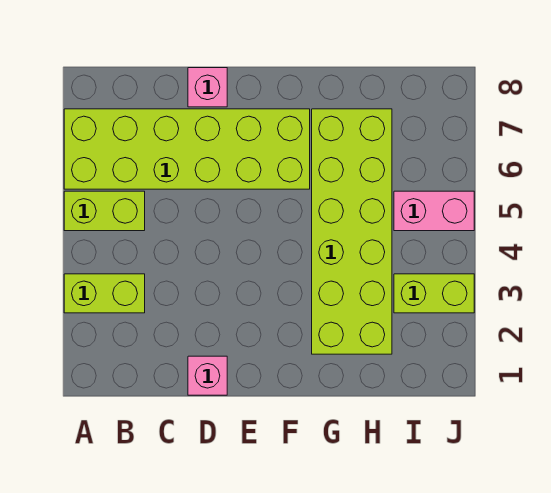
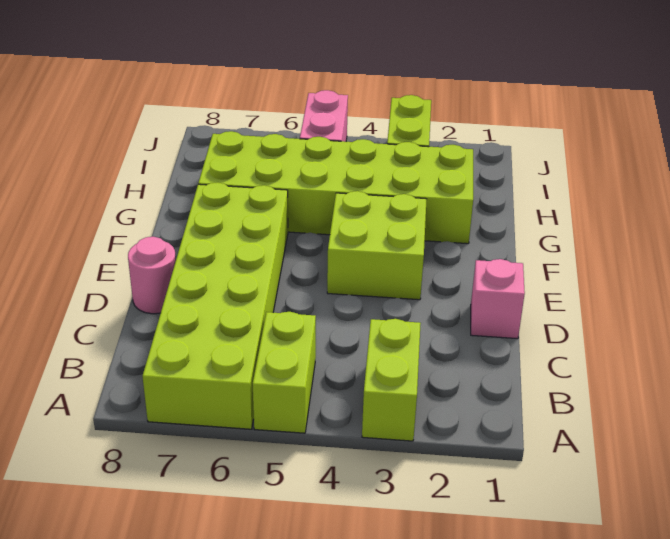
pink brick D8 level 1 -> pink round brick D8 level 1
none -> lime brick E3:F4 level 1

